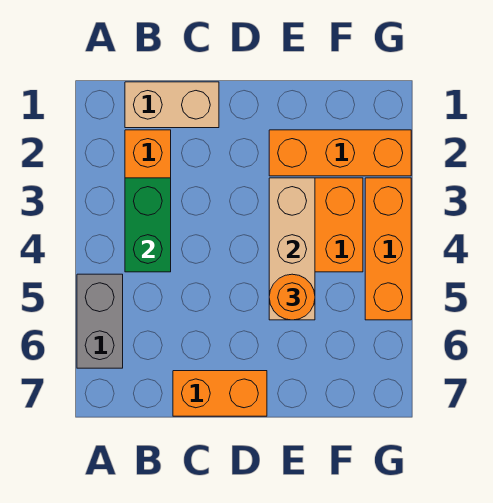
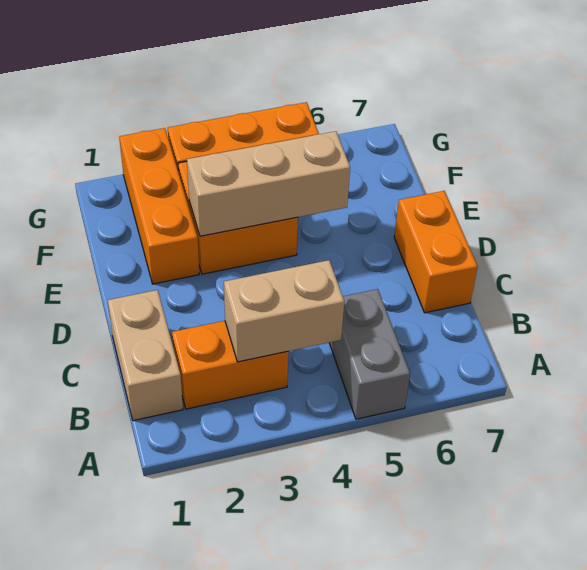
grey brick A5:A6 level 1 -> grey brick A5:B5 level 1
green brick B3:B4 level 2 -> tan brick B3:B4 level 2
orange round brick E5 level 3 -> none

